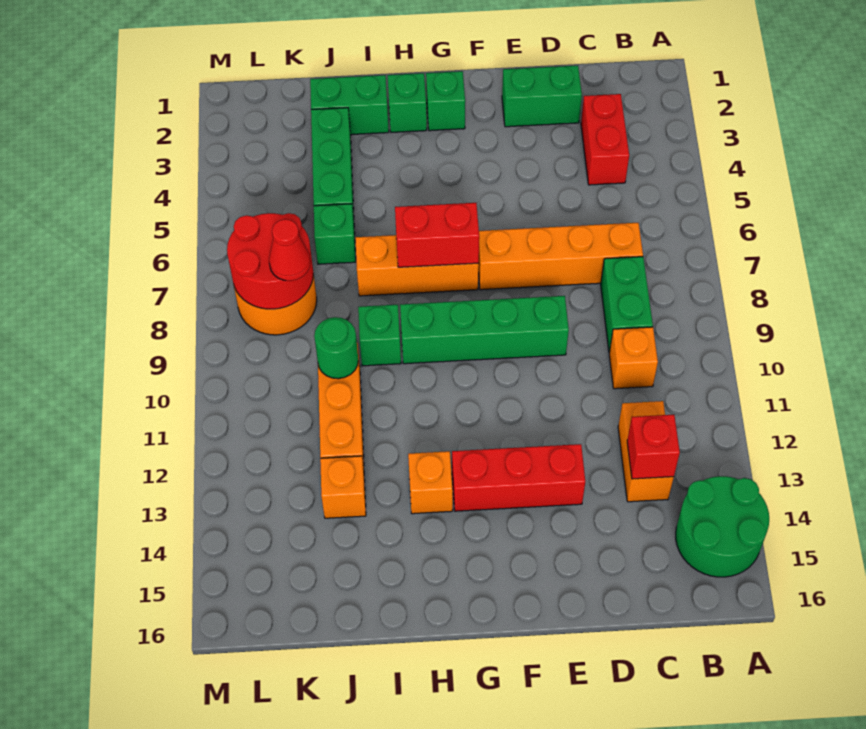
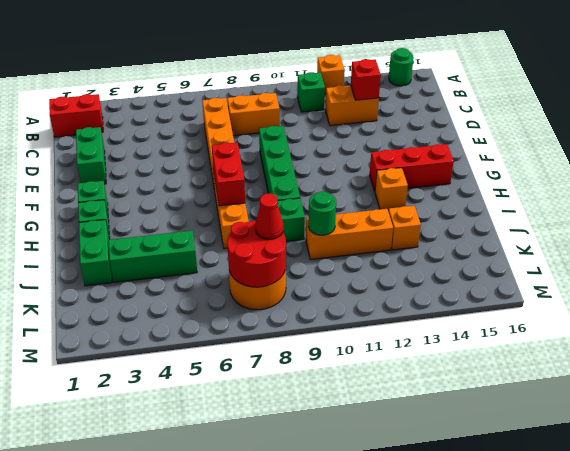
green round brick A14:B15 level 1 -> green round brick A15 level 1
red brick C3:C4 level 1 -> red brick B1:B2 level 1
green brick C8:C9 level 1 -> orange brick C8:C9 level 1
orange brick C10 level 1 -> orange brick A12 level 1
red brick E13:G13 level 1 -> red brick G13:G15 level 1
green brick J6 level 1 -> green brick B11 level 1

